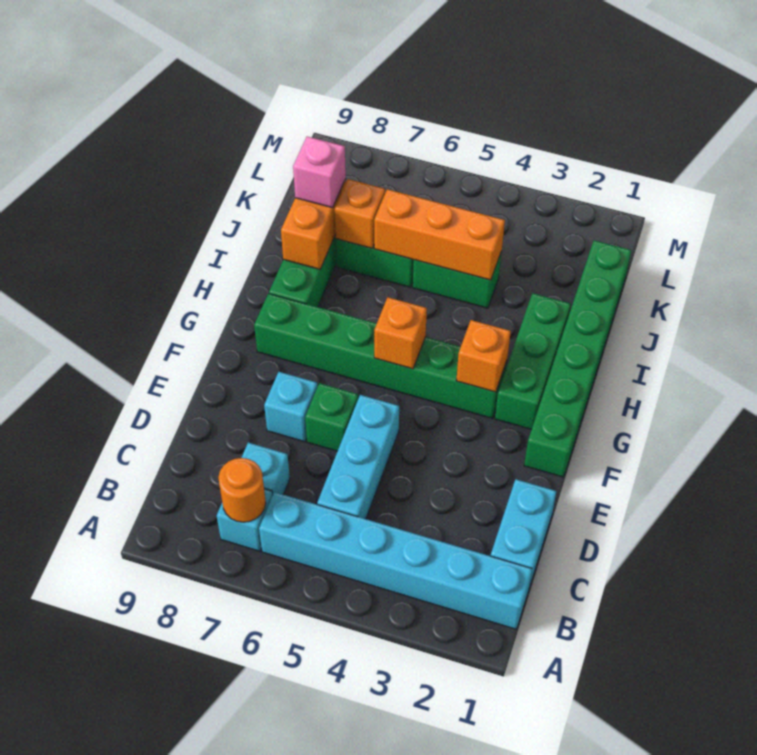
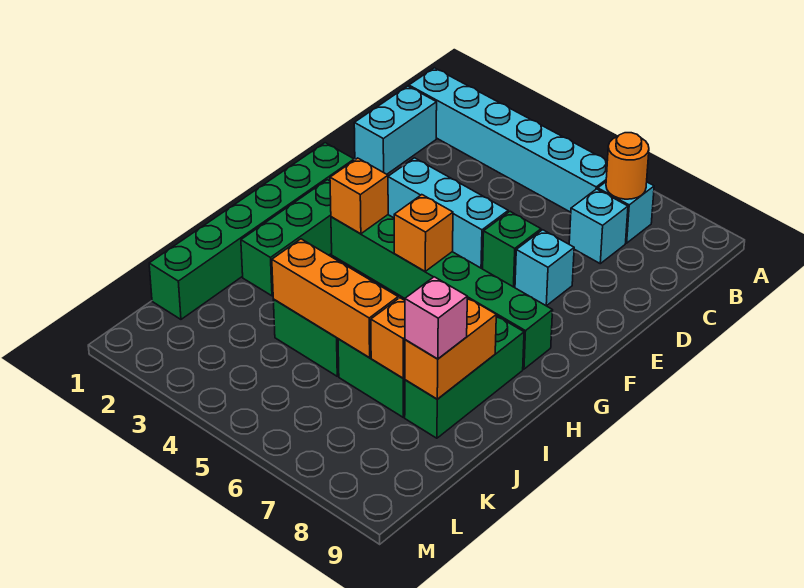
cyan brick C5:E5 level 1 -> cyan brick E3:E5 level 1

